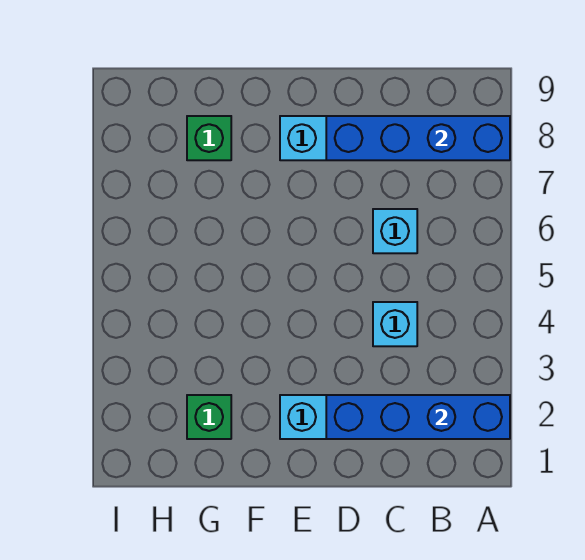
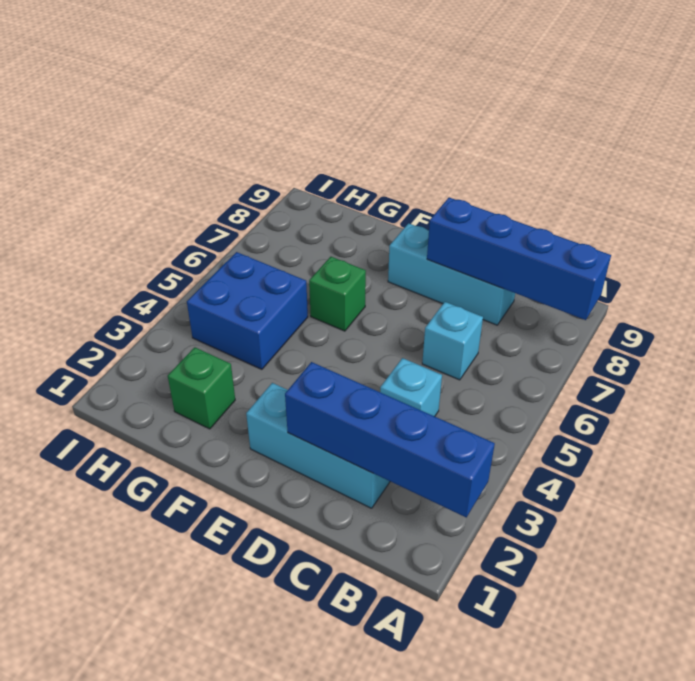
none -> blue brick G4:H5 level 1
green brick G8 level 1 -> green brick F6 level 1

